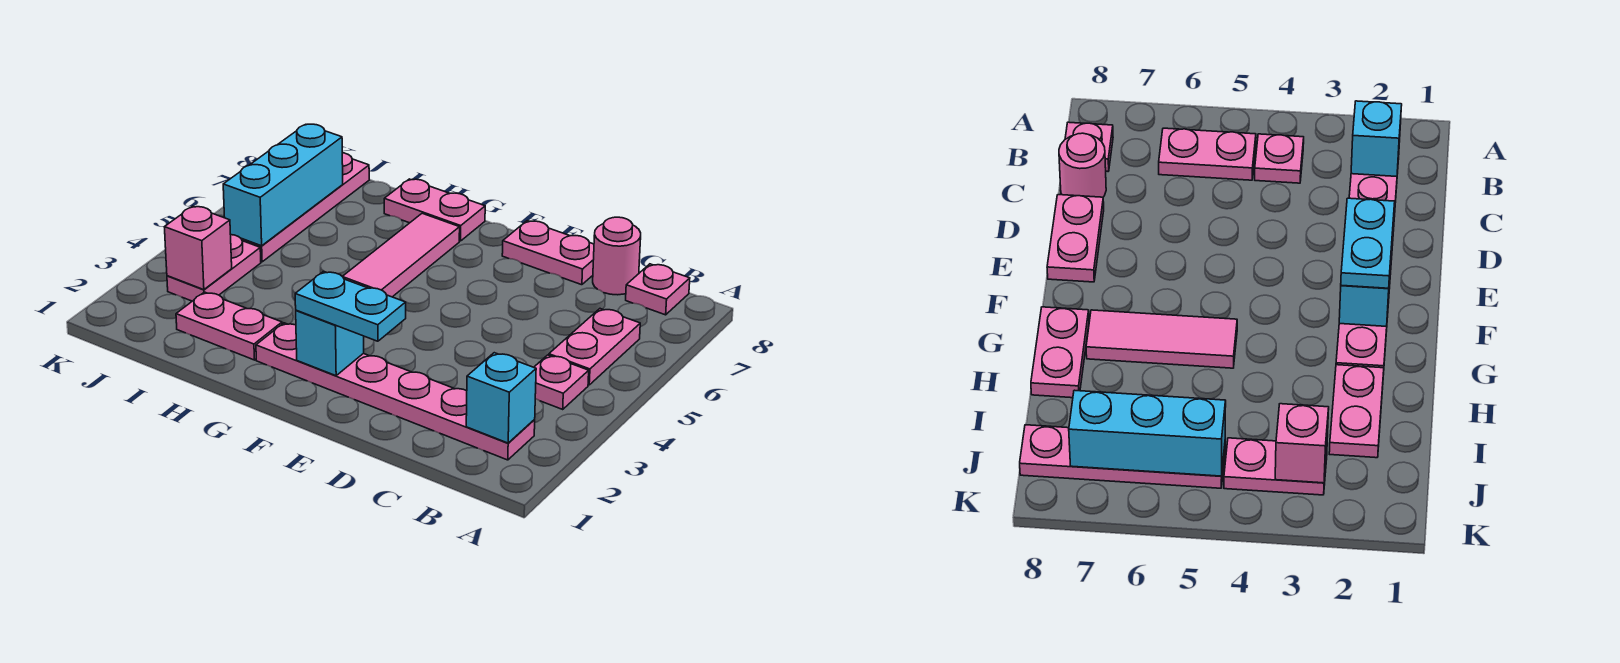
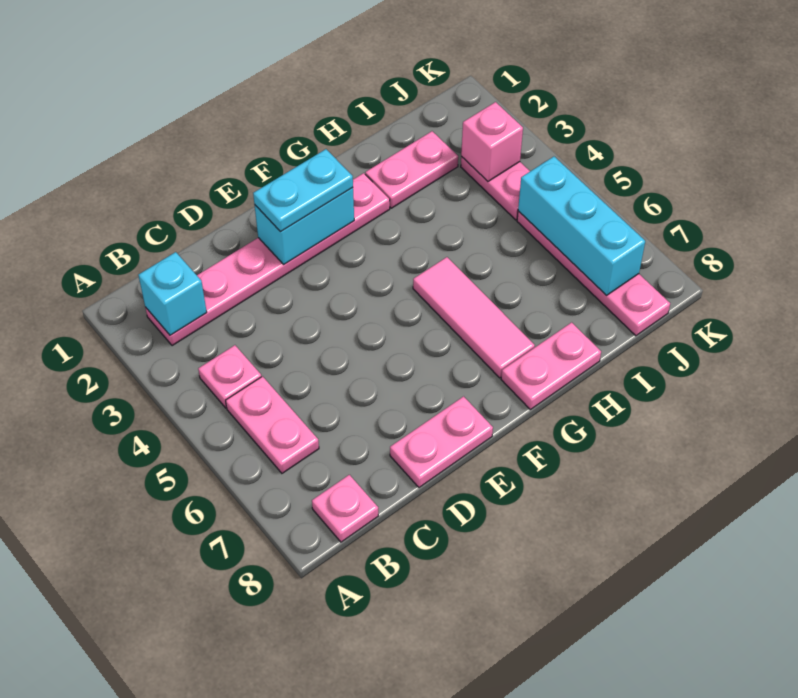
pink round brick C8 level 1 -> none
cyan brick F2 level 2 -> cyan brick E2:F2 level 2

